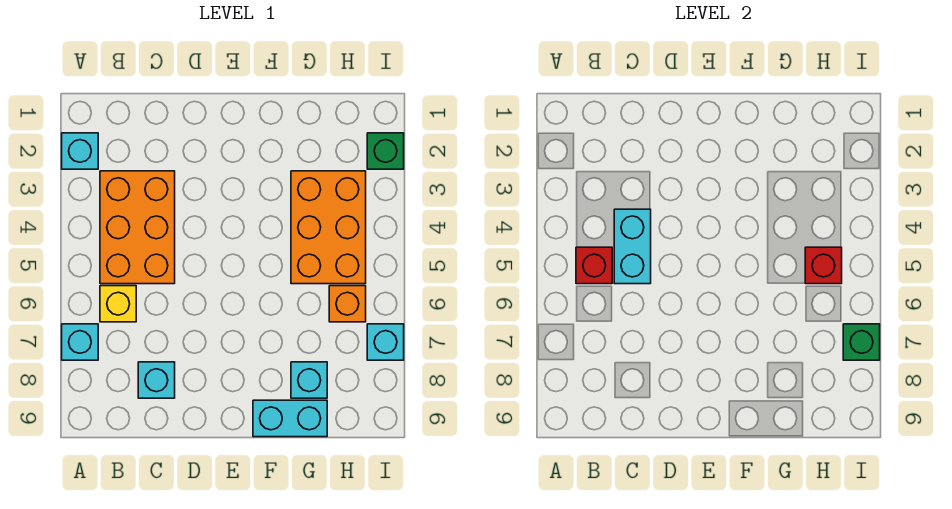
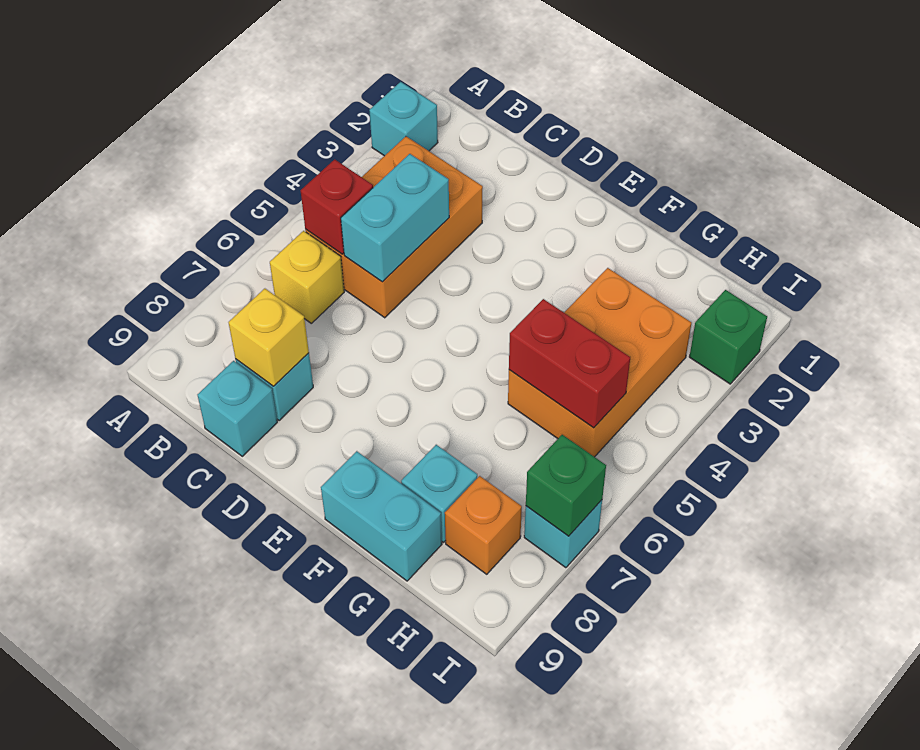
cyan brick A7 level 1 -> cyan brick C9 level 1
none -> yellow brick C8 level 2
red brick H5 level 2 -> red brick G5:H5 level 2
orange brick H6 level 1 -> orange brick H8 level 1

